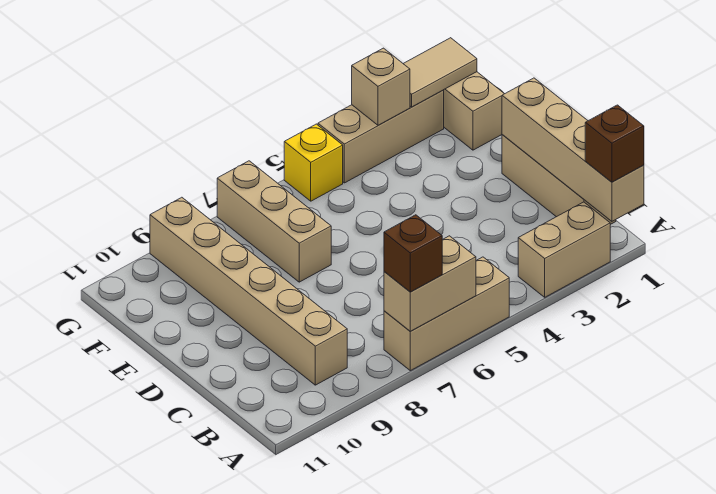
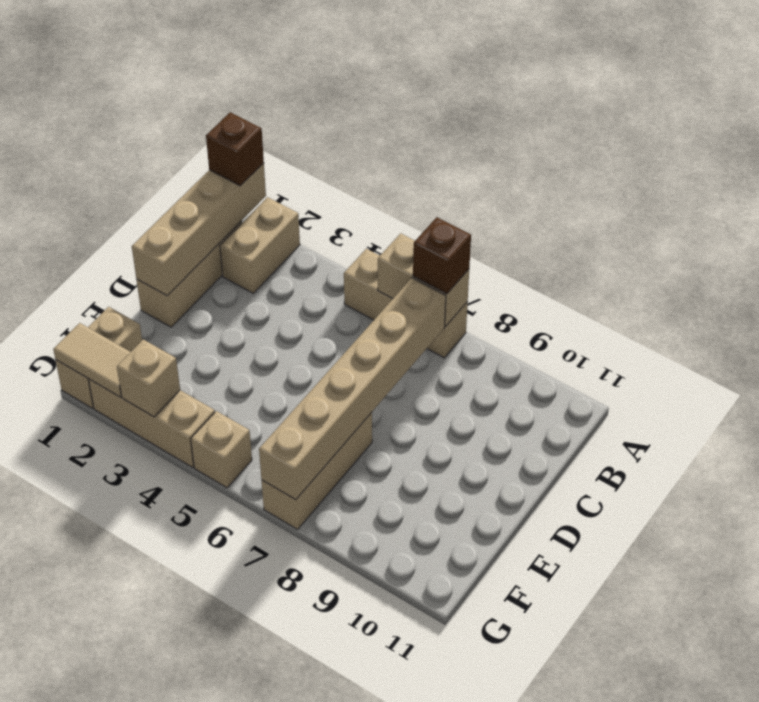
tan brick A2:A3 level 1 -> tan brick A2:B2 level 1
tan brick B9:G9 level 1 -> tan brick B7:G7 level 2
yellow brick G5 level 1 -> tan brick G5 level 1

